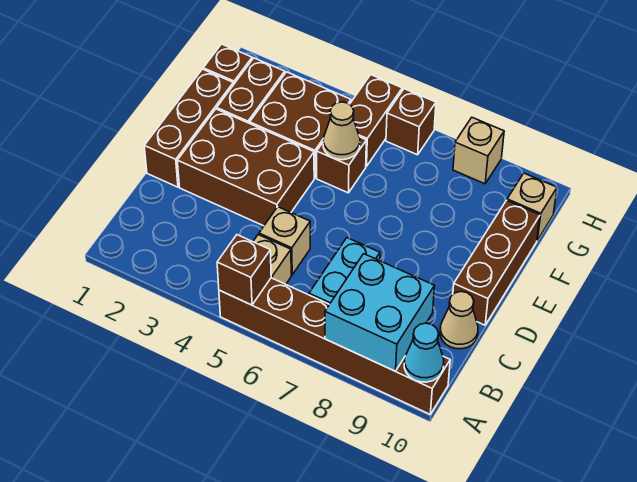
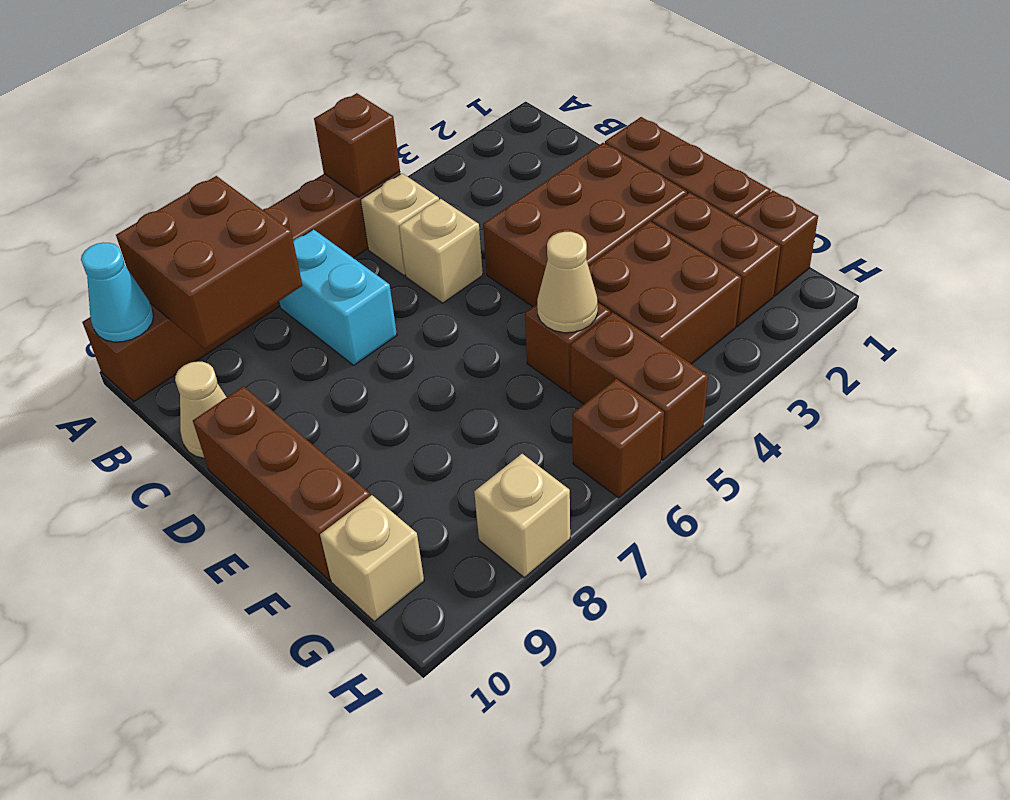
cyan brick A8:B9 level 2 -> brown brick A8:B9 level 2

